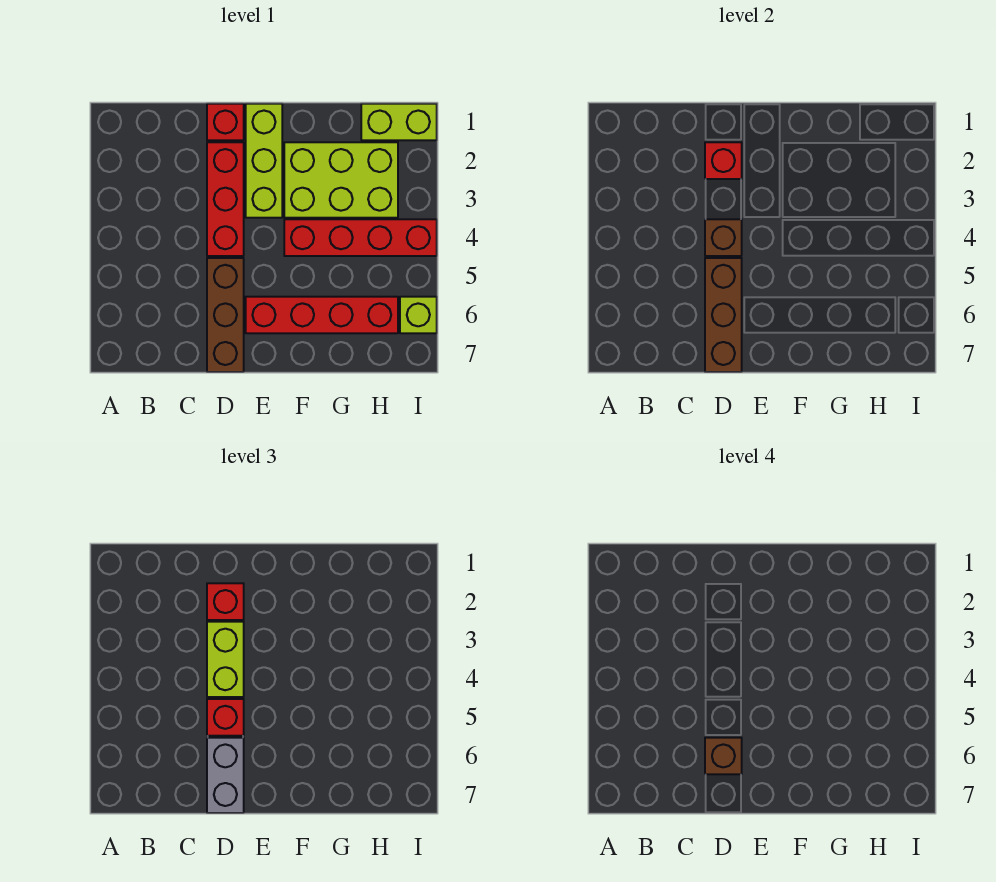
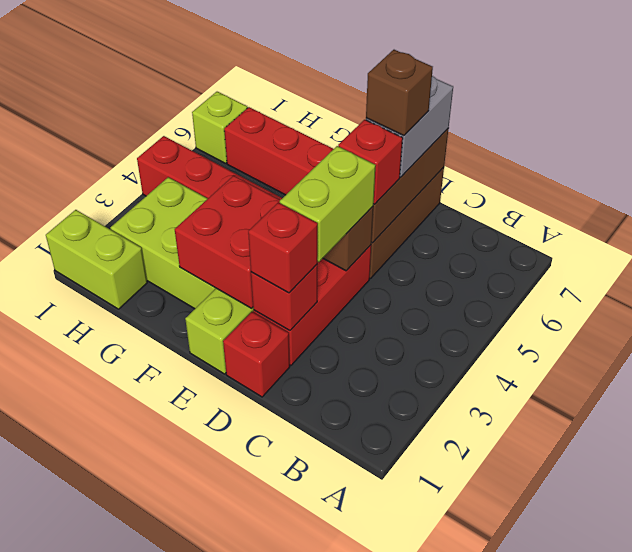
none -> red brick E2:F3 level 2

